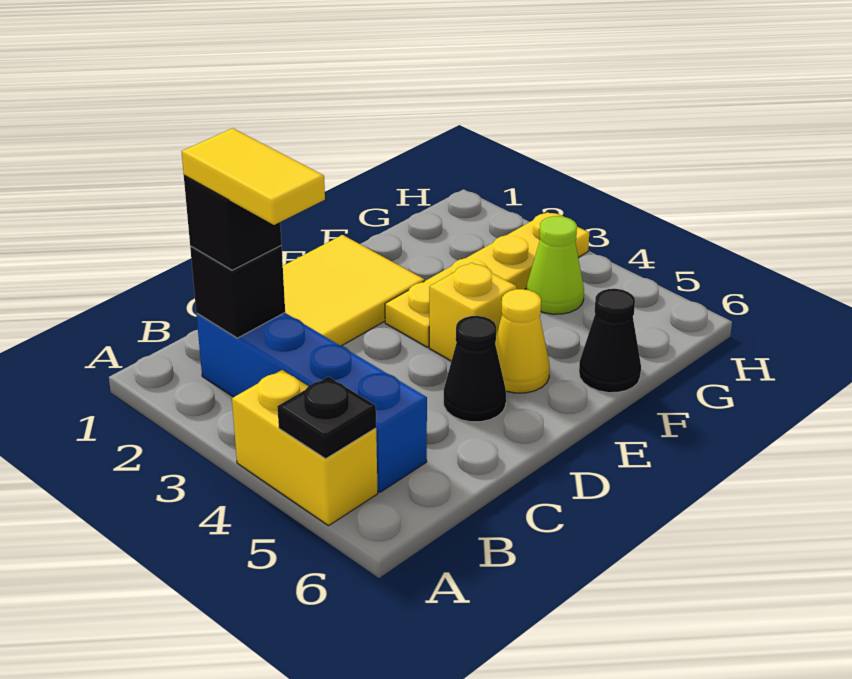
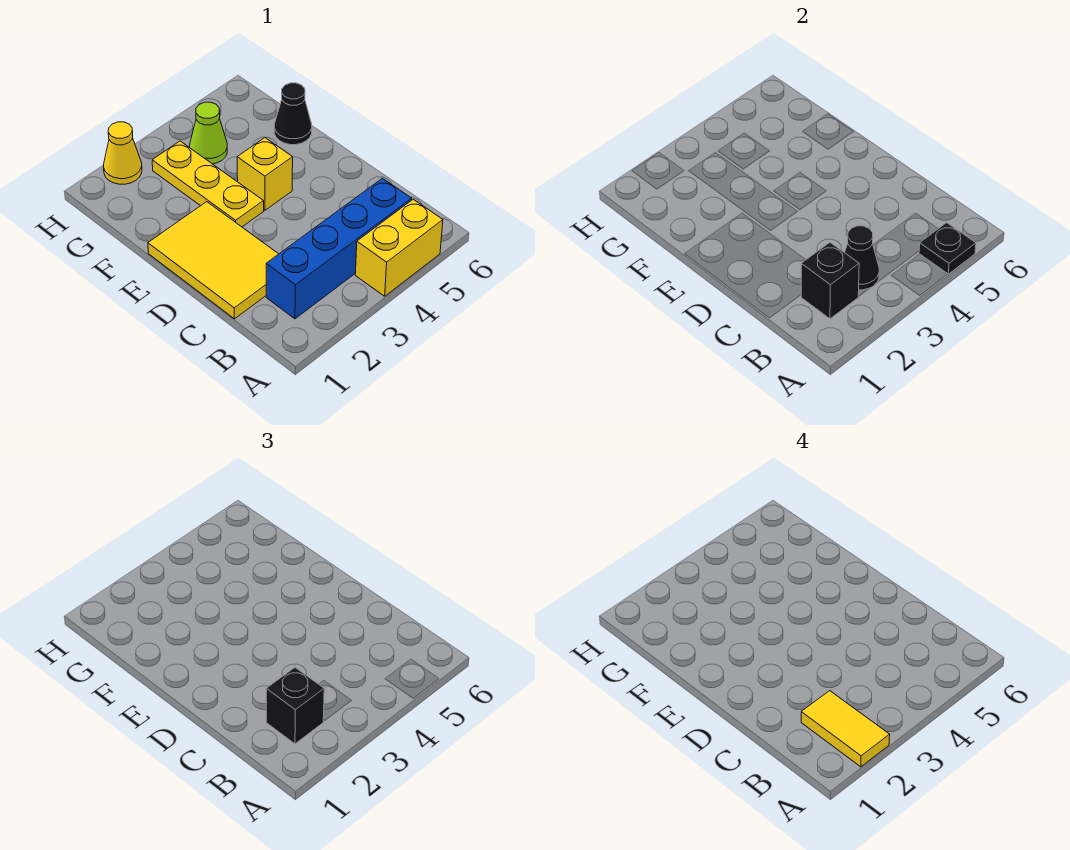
yellow tile B2:B3 level 4 -> yellow tile A2:B2 level 4
black cone D5 level 1 -> black cone B3 level 2
yellow plate E3:H3 level 1 -> yellow plate E3:G3 level 1
yellow cone E5 level 1 -> yellow cone H2 level 1

